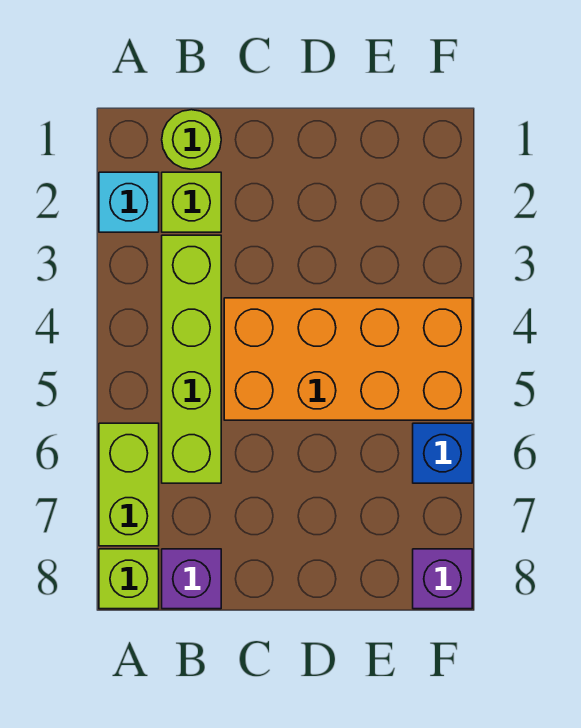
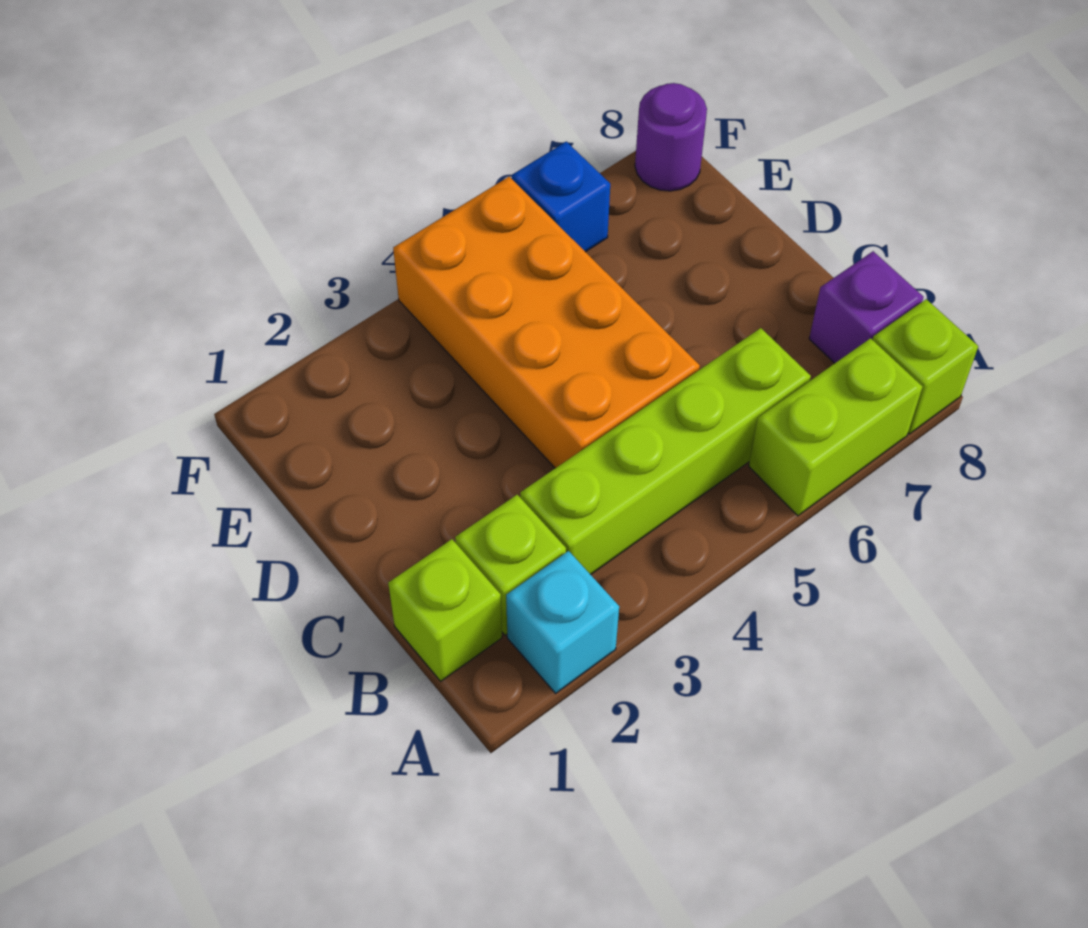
lime round brick B1 level 1 -> lime brick B1 level 1
purple brick F8 level 1 -> purple round brick F8 level 1

